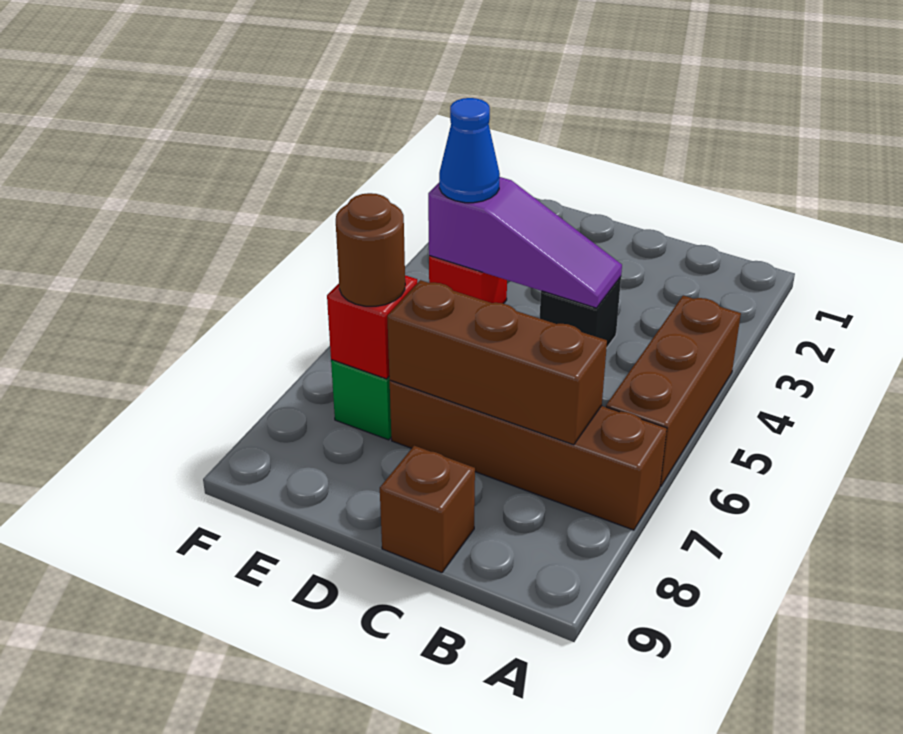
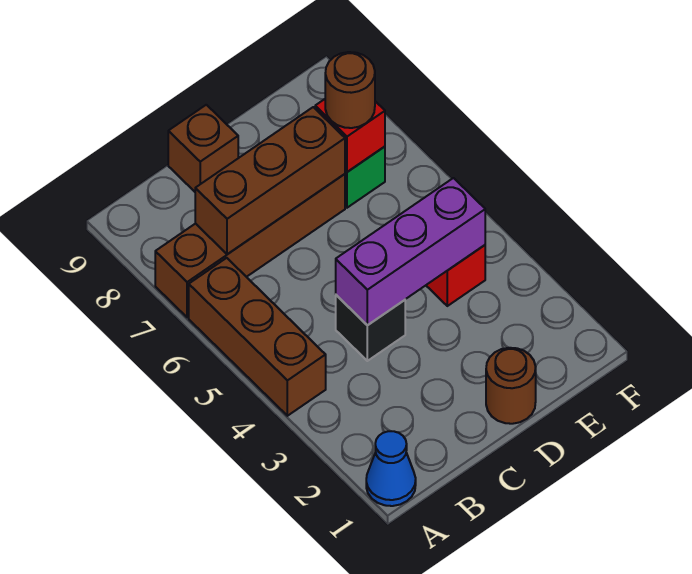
purple slope C4:E4 level 2 top E -> purple brick C4:E4 level 2
none -> brown round brick D1 level 1
blue cone E4 level 3 -> blue cone A1 level 1

